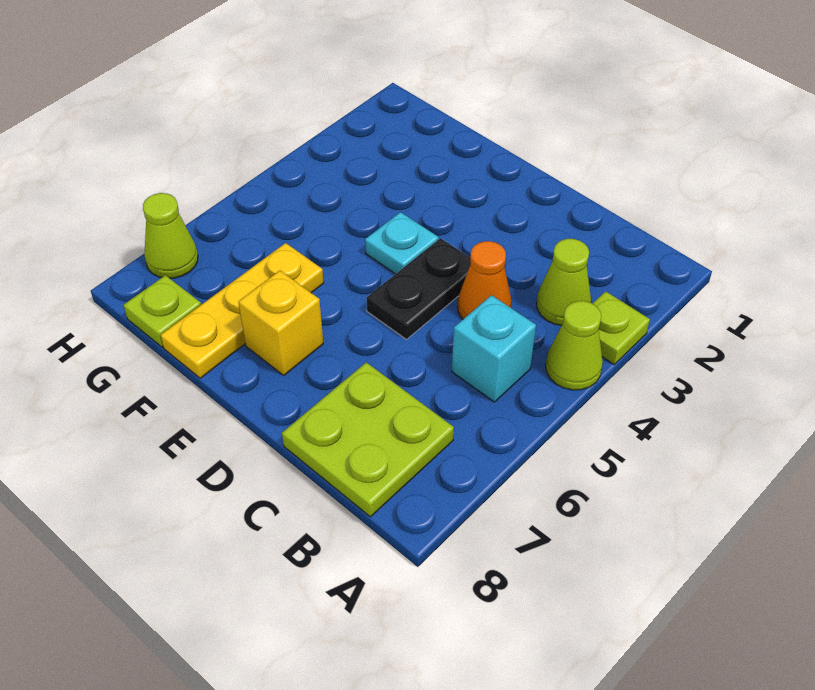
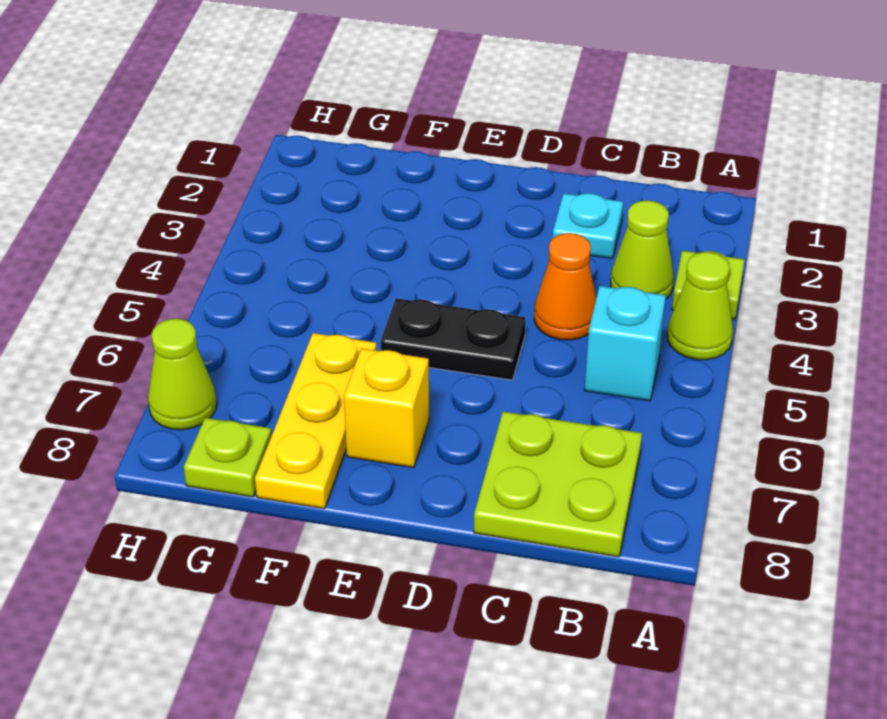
black plate D4:D5 level 1 -> black plate D5:E5 level 1
cyan plate E4 level 1 -> cyan plate C2 level 1

